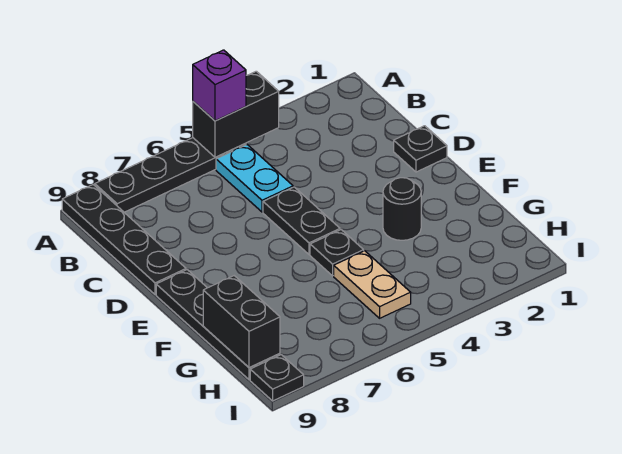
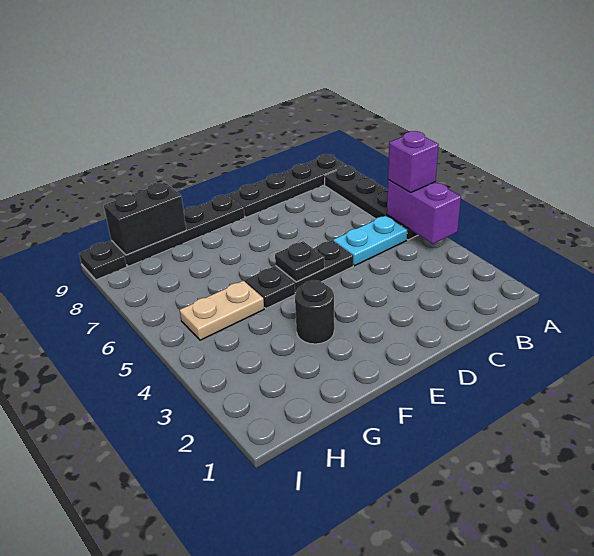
black brick A4:A5 level 2 -> purple brick A4:A5 level 2
black plate D1 level 1 -> black plate E5 level 2

